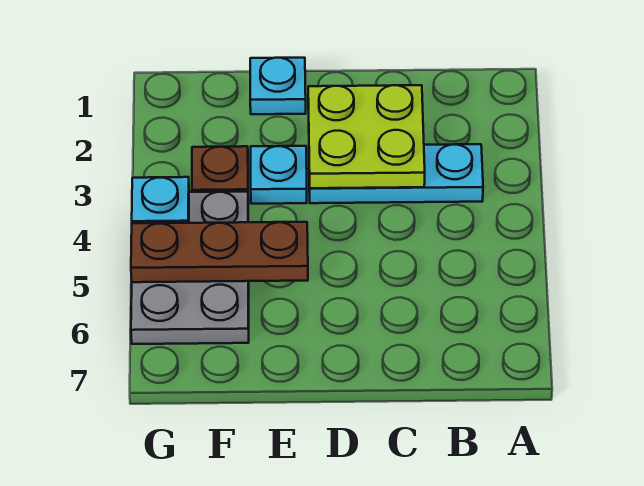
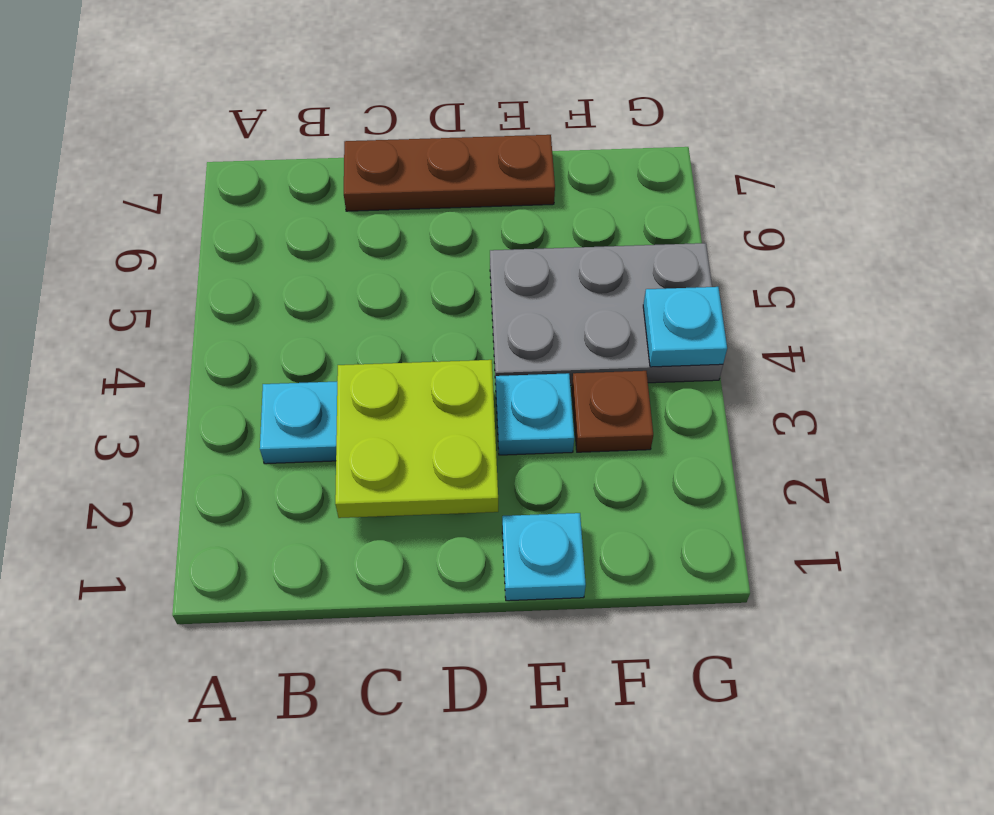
brown plate E5:G5 level 2 -> brown plate C7:E7 level 1
grey plate F4:G6 level 1 -> grey plate E4:G5 level 1

